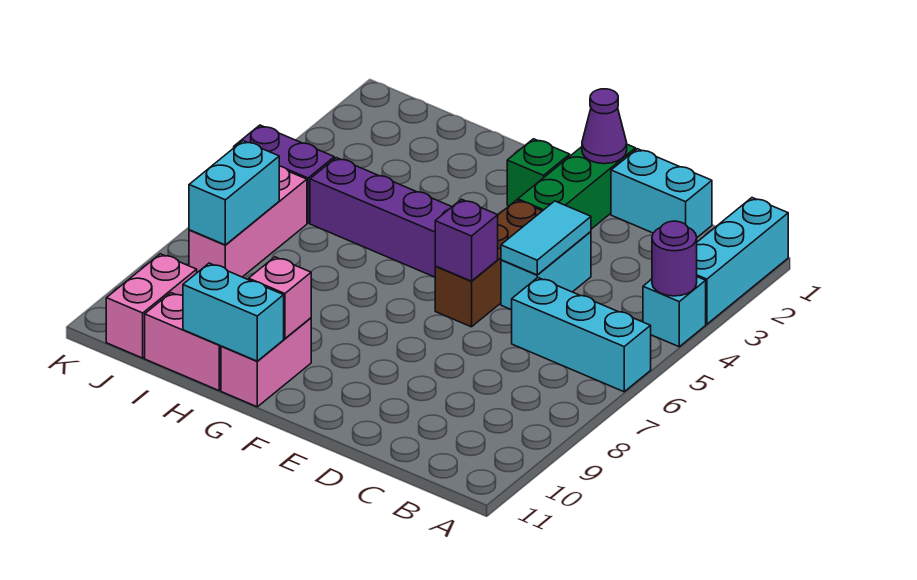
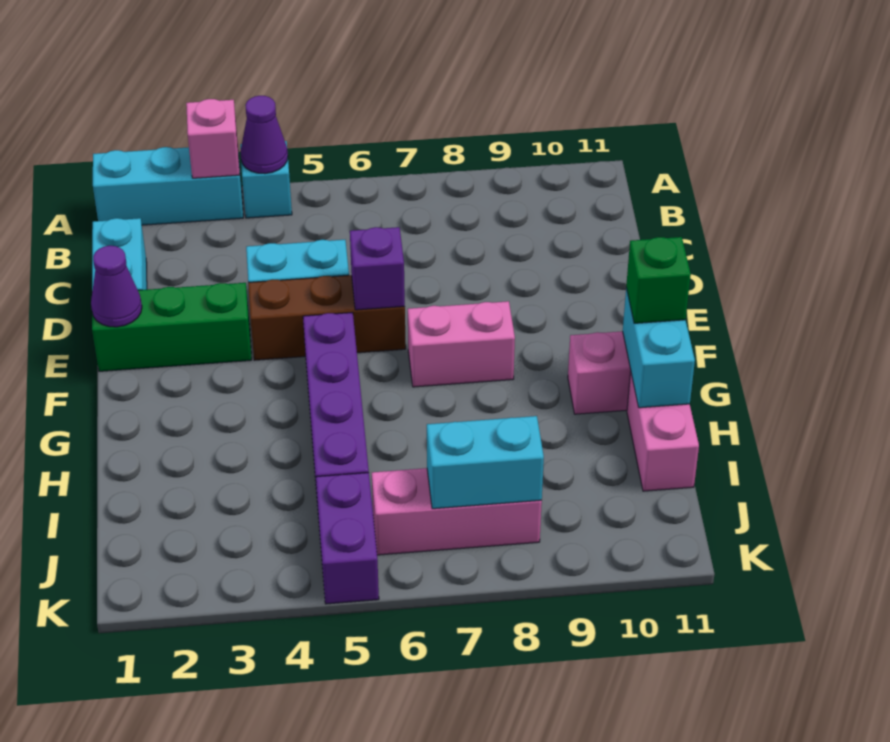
purple round brick A4 level 2 -> purple cone A4 level 2
cyan brick A6:C6 level 1 -> none
cyan tile D4:D5 level 2 -> none
green brick F2 level 1 -> green brick G11 level 3
pink brick G10 level 2 -> pink brick A3 level 2
pink brick J10:J11 level 1 -> pink brick F7:F8 level 1

